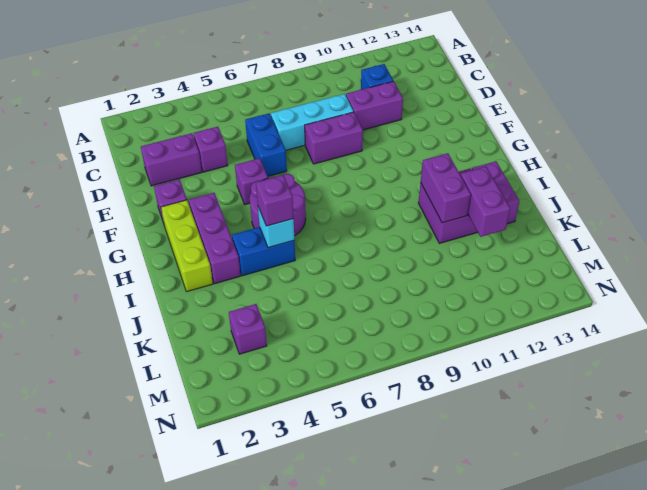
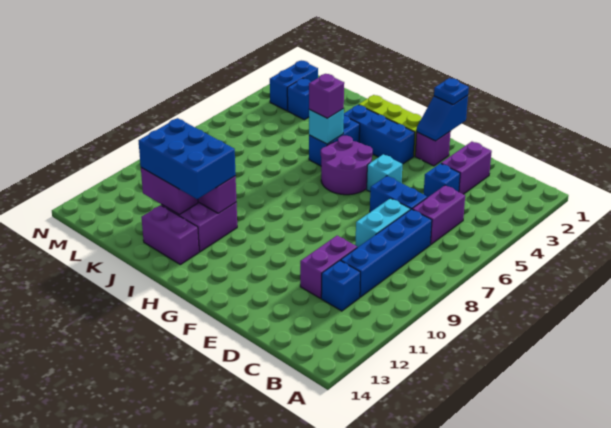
none -> blue brick C7:C10 level 1
purple brick D4 level 1 -> blue brick D4 level 1
cyan brick D7:D9 level 1 -> cyan brick D7:D8 level 1
purple brick E8:E9 level 1 -> purple brick C5:C6 level 1
none -> blue slope F1:F2 level 2 top 1
none -> blue plate F1 level 3
purple brick F5 level 1 -> cyan brick F5 level 1
purple brick G3:I3 level 1 -> blue brick G3:I3 level 1
none -> blue brick I11:K12 level 3
purple brick L3 level 1 -> blue brick L3 level 1
none -> blue brick M2:M3 level 1

